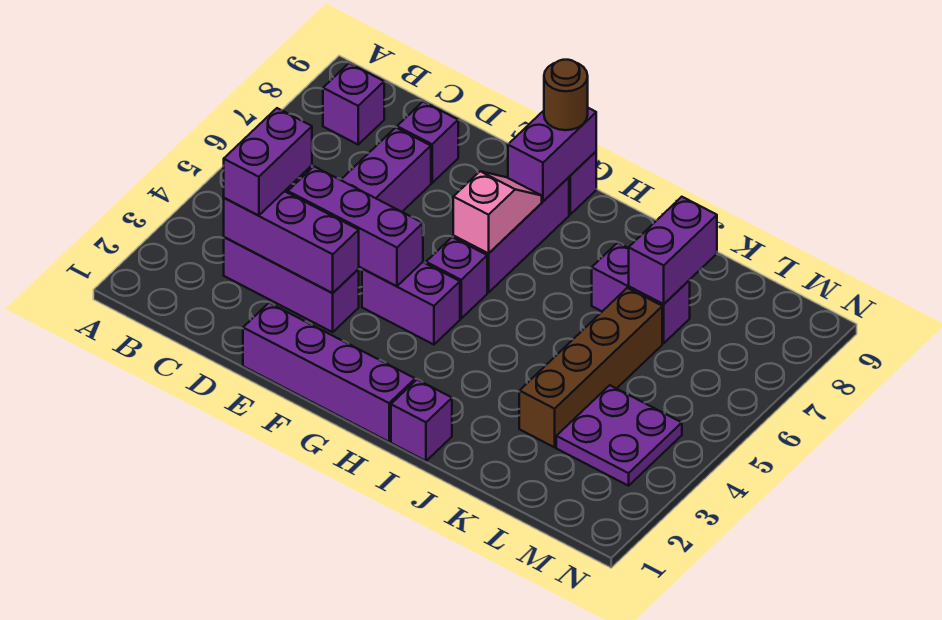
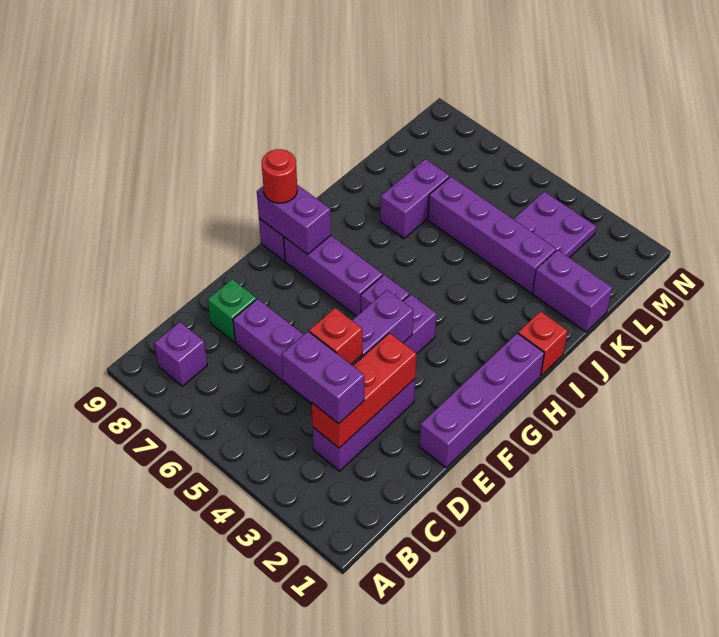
purple brick C3:E3 level 2 -> red brick C3:E3 level 2
none -> red brick D4 level 3
purple brick D8 level 1 -> green brick D8 level 1
pink slope G6:G7 level 2 top 6 -> none
brown round brick G9 level 3 -> red round brick G9 level 3
purple brick I1 level 1 -> red brick I1 level 1
brown brick K3:K6 level 1 -> purple brick K3:K6 level 1
purple brick K7:K8 level 2 -> purple brick K1:K2 level 1

